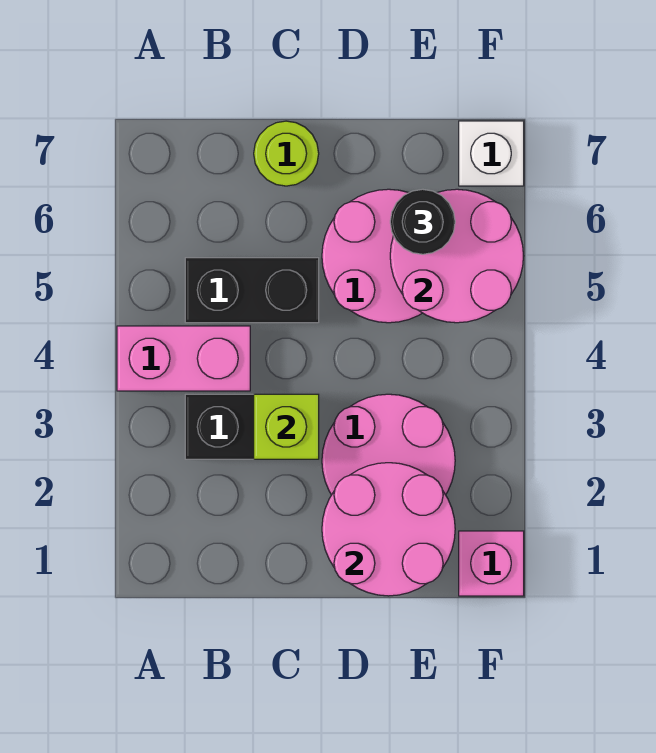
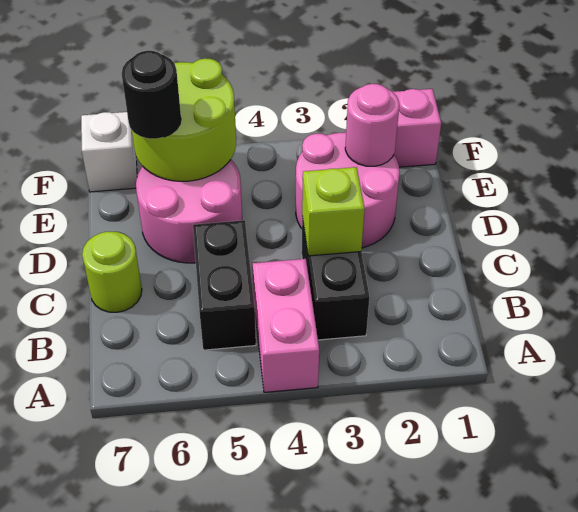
pink round brick D1:E2 level 2 -> pink round brick E2 level 2
pink round brick E5:F6 level 2 -> lime round brick E5:F6 level 2

